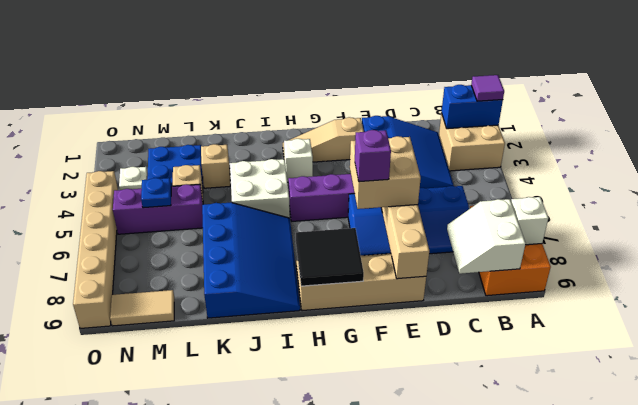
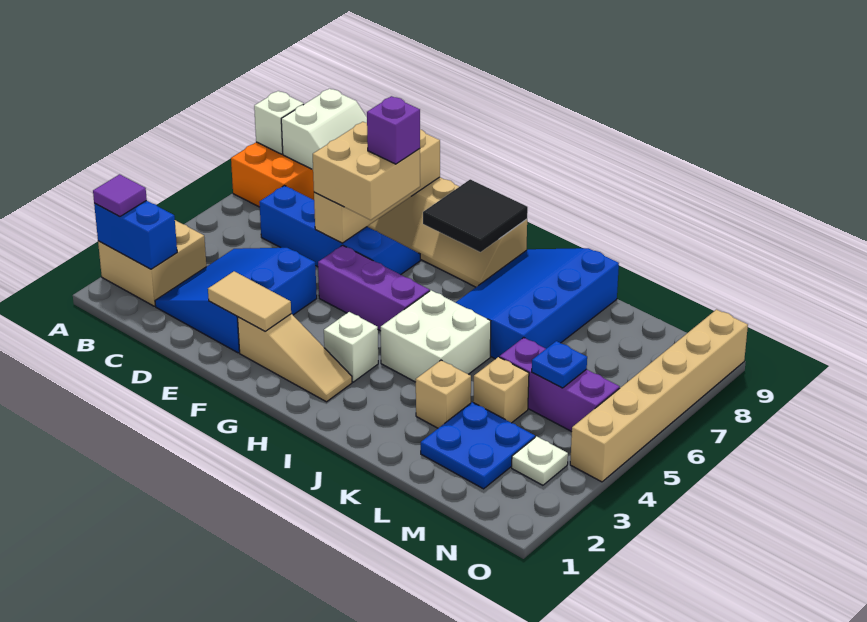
tan tile M9:N9 level 1 -> tan tile E2:F2 level 2

